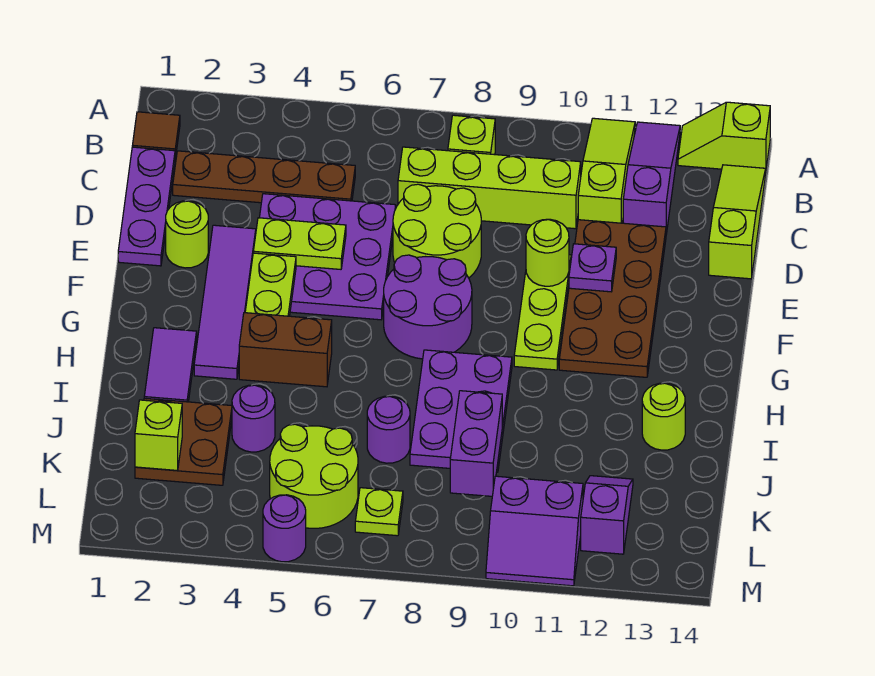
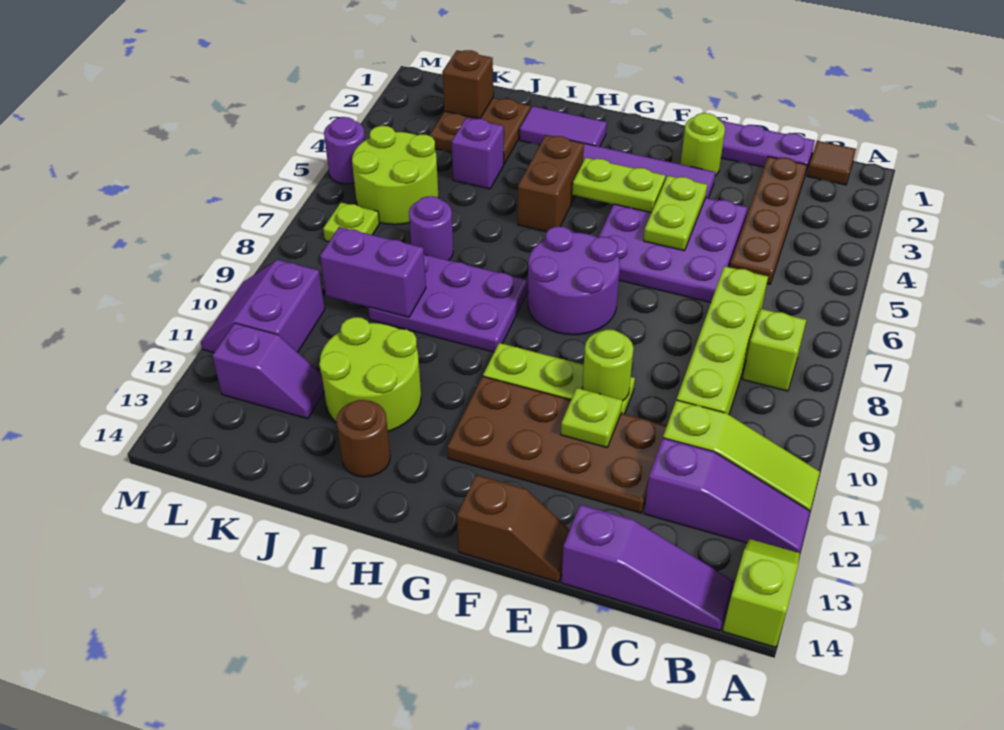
lime slope B14:D14 level 1 top D -> purple slope B14:D14 level 1 top D
lime round brick D7:E8 level 1 -> lime round brick I11:J12 level 1
purple plate E11 level 2 -> lime plate E11 level 2
none -> brown slope E14:F14 level 1 top F
lime round brick I13 level 1 -> brown round brick I13 level 1
purple round brick J4 level 1 -> purple brick J4 level 1
lime brick K2 level 2 -> brown brick K2 level 2

